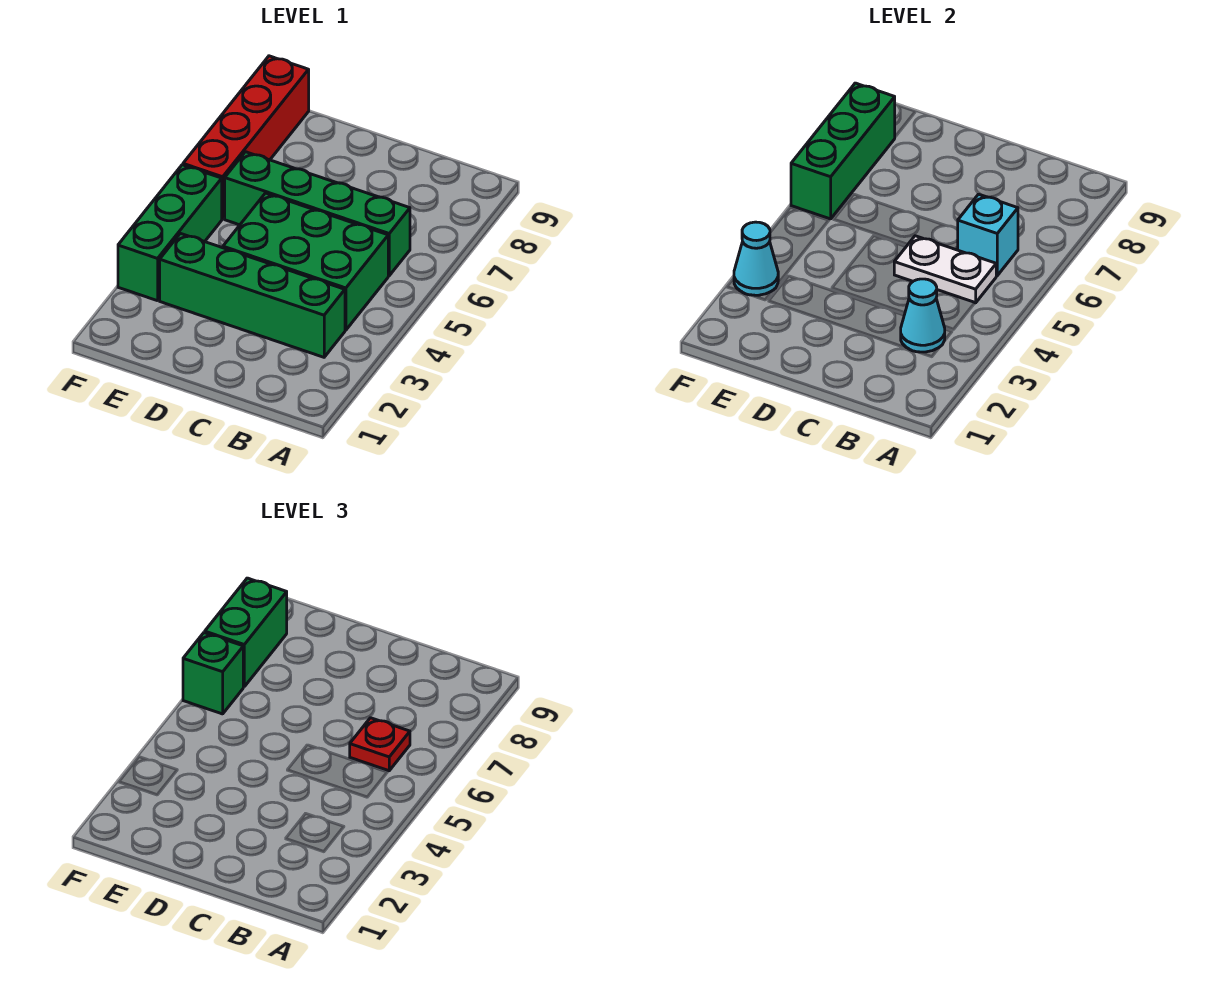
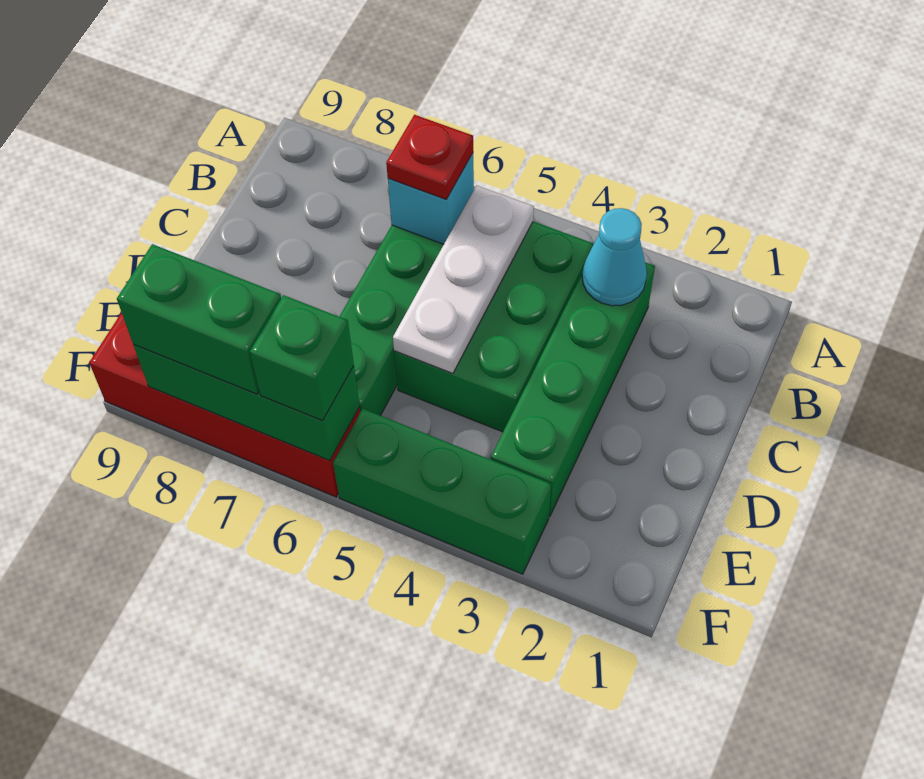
white plate B5:C5 level 2 -> white plate B5:D5 level 2
cyan cone F3 level 2 -> none

